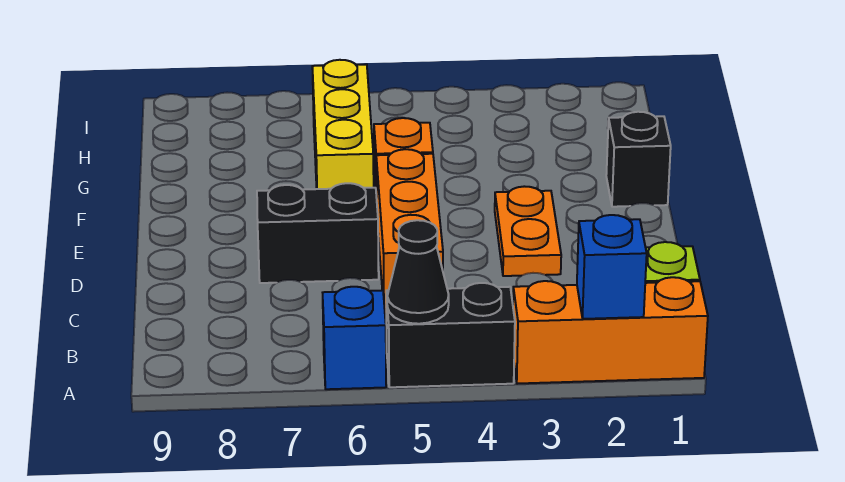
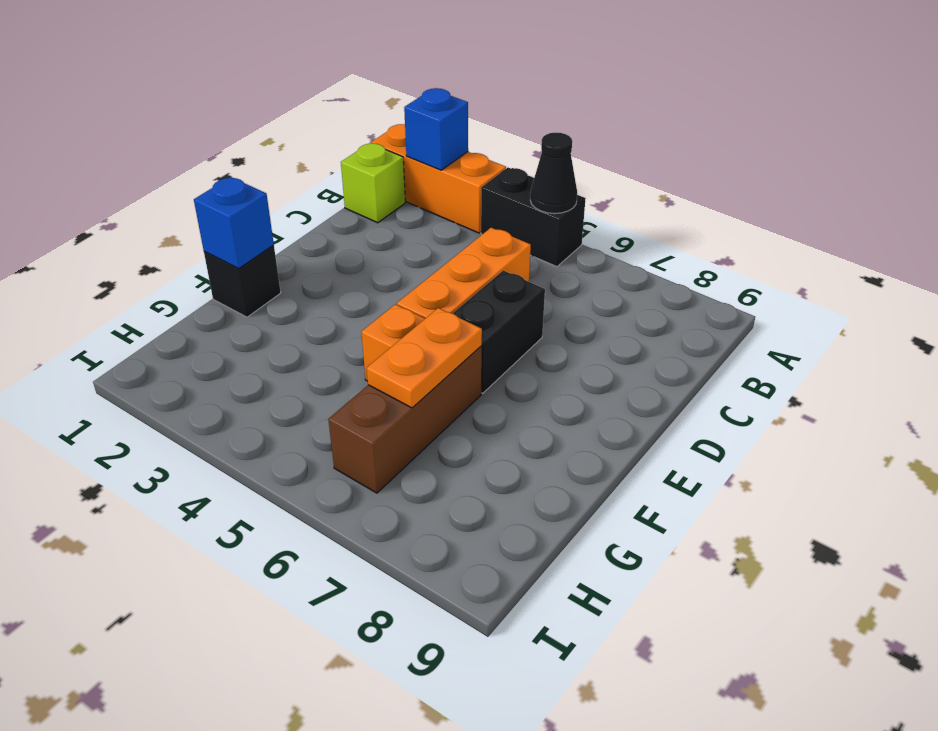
blue brick A6 level 1 -> blue brick F1 level 2
orange plate D3:E3 level 1 -> orange plate F6:G6 level 2
black brick D6:D7 level 1 -> black brick D6:E6 level 1
yellow brick F6:H6 level 1 -> brown brick F6:H6 level 1

